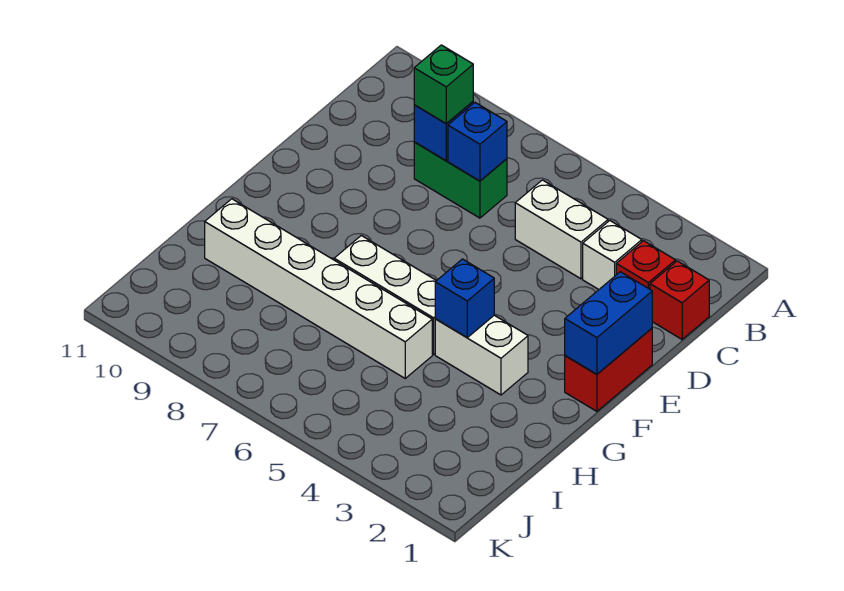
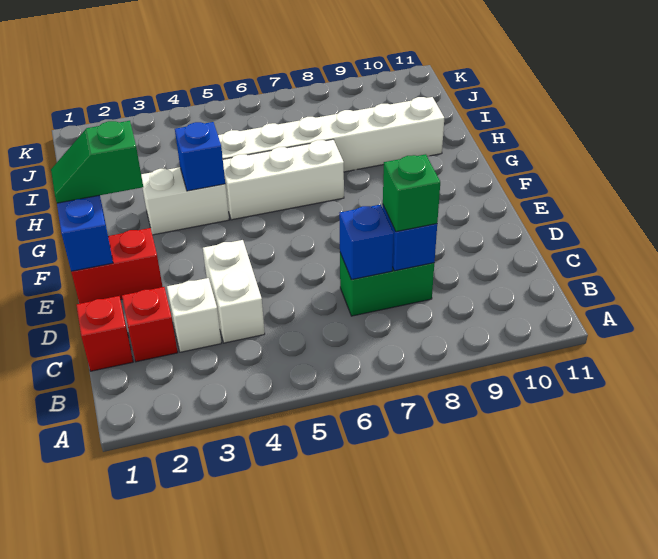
white brick C4:C5 level 1 -> white brick C4:D4 level 1
red brick E1:F1 level 1 -> red brick E1:E2 level 1
none -> green slope F1:F2 level 3 top 2

